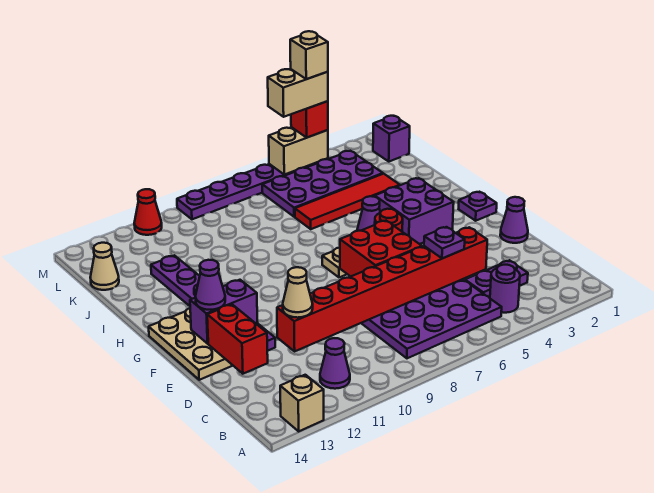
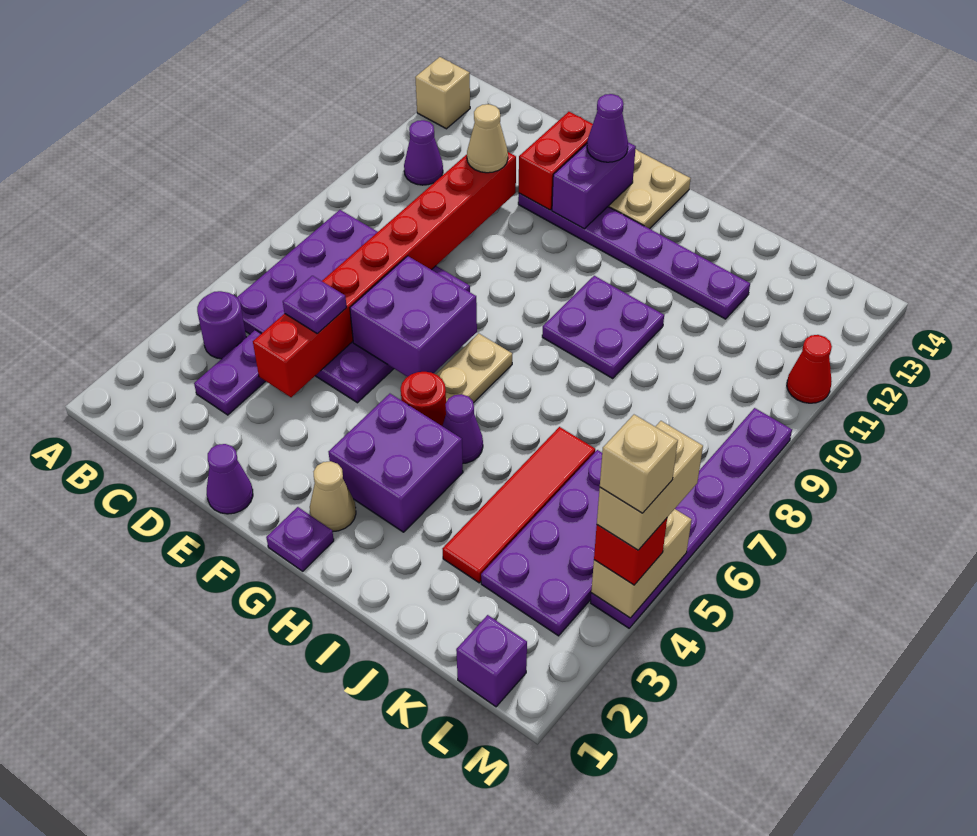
red brick D13:E13 level 2 -> red brick E12:E13 level 2
red brick E6:F7 level 2 -> purple brick E6:F7 level 2
none -> purple plate H9:I10 level 1
tan cone K14 level 1 -> tan cone G2 level 1

